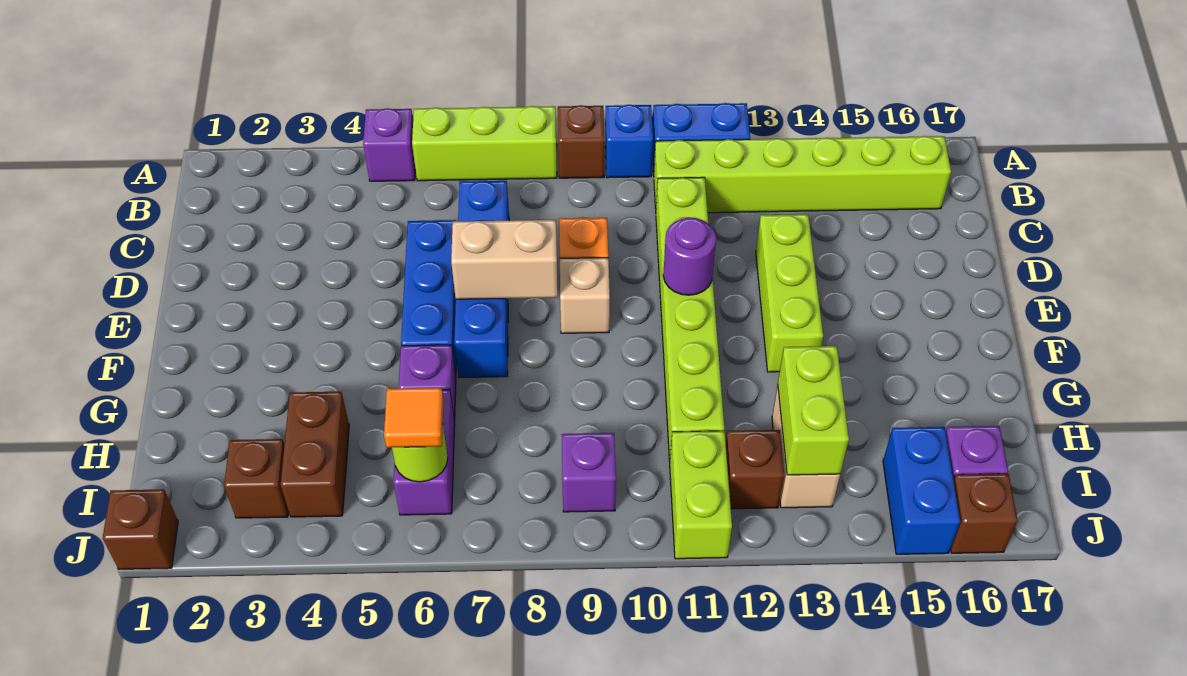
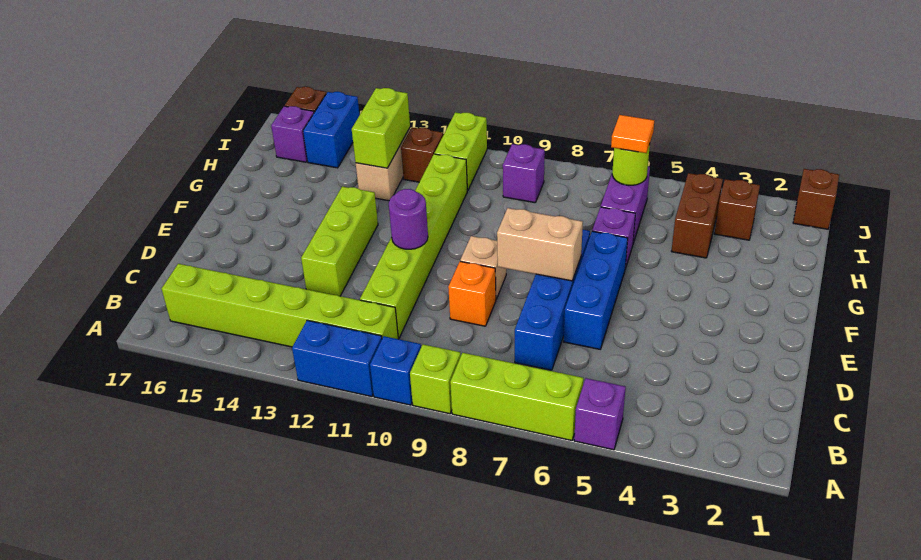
brown brick A9 level 1 -> lime brick A9 level 1

